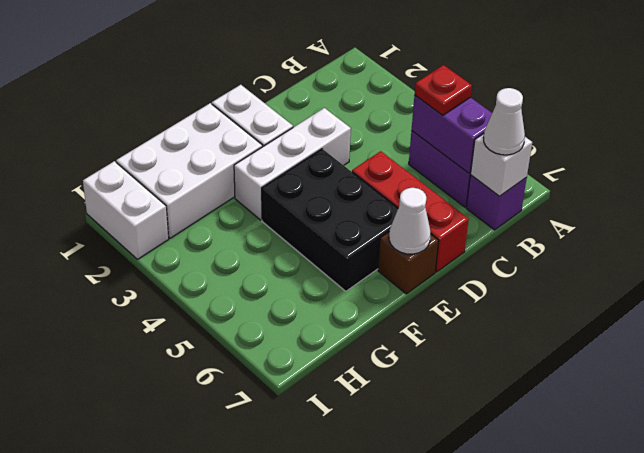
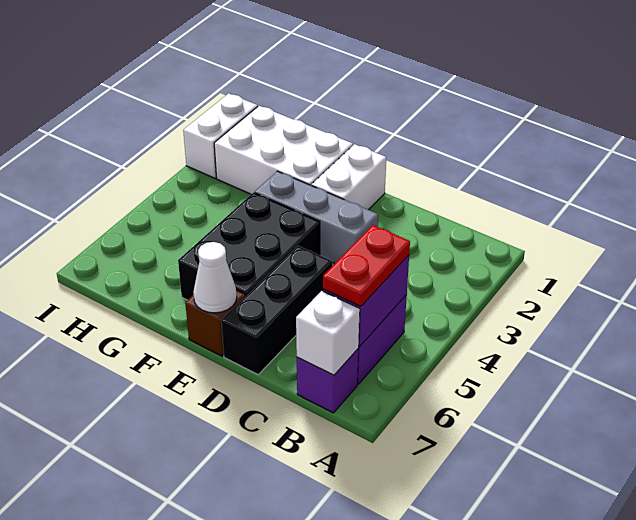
red plate B5 level 3 -> red plate B5:B6 level 3
white cone B7 level 3 -> none
white brick D3:F3 level 1 -> grey brick D3:F3 level 1
red brick D5:D7 level 1 -> black brick D5:D7 level 1

